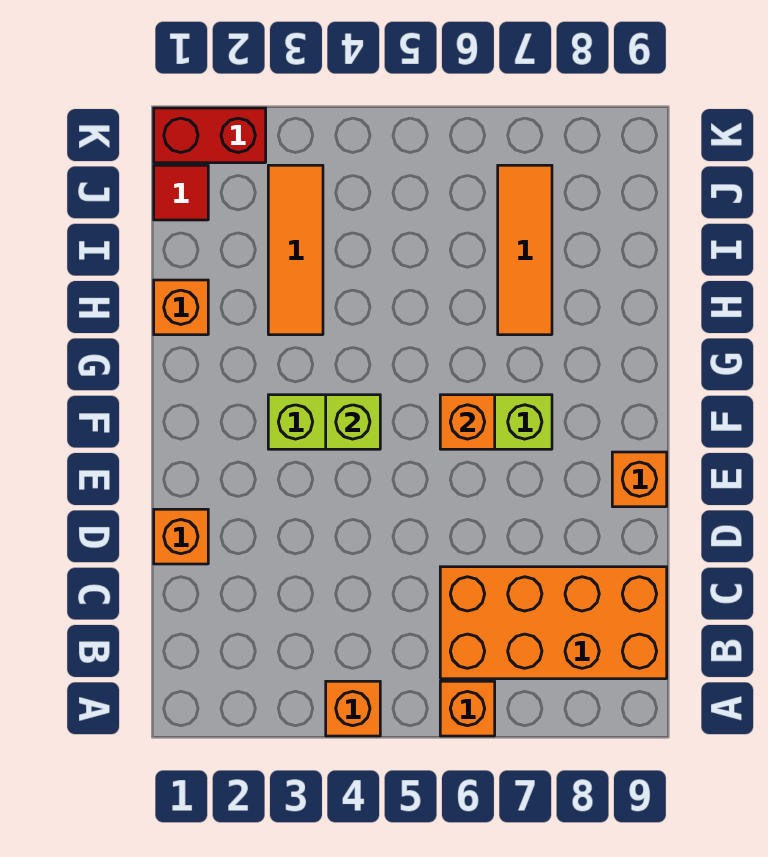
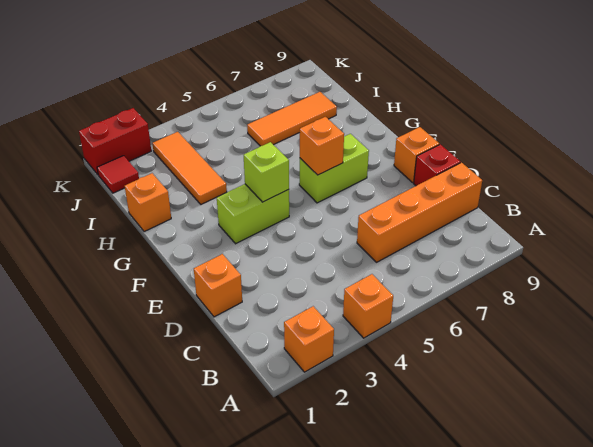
orange brick A6 level 1 -> orange brick A2 level 1
orange brick B6:C9 level 1 -> orange brick C6:C9 level 1
none -> red brick D9 level 1
orange tile H7:J7 level 1 -> orange tile I6:I8 level 1

